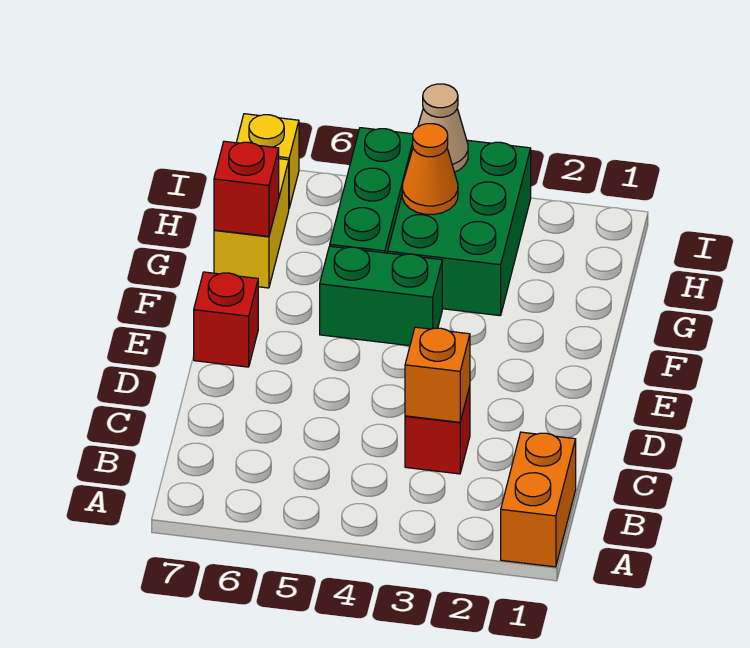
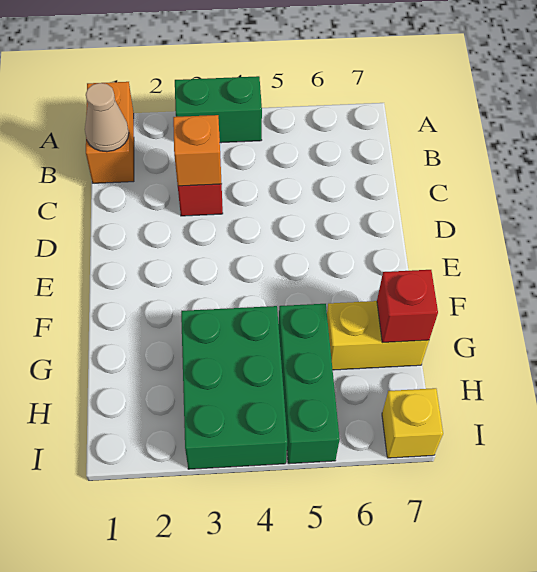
red brick E7 level 1 -> none
green brick F4:F5 level 1 -> green brick A3:A4 level 1
yellow brick G7:H7 level 1 -> yellow brick G6:G7 level 1
orange cone H4 level 2 -> none
tan cone I4 level 2 -> tan cone B1 level 2

